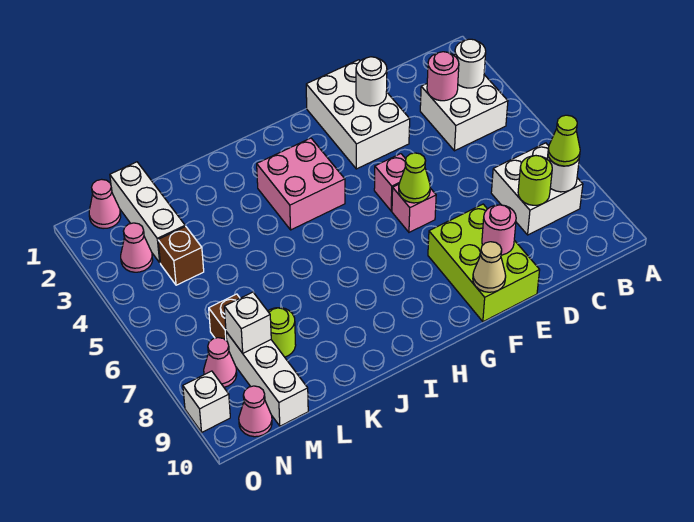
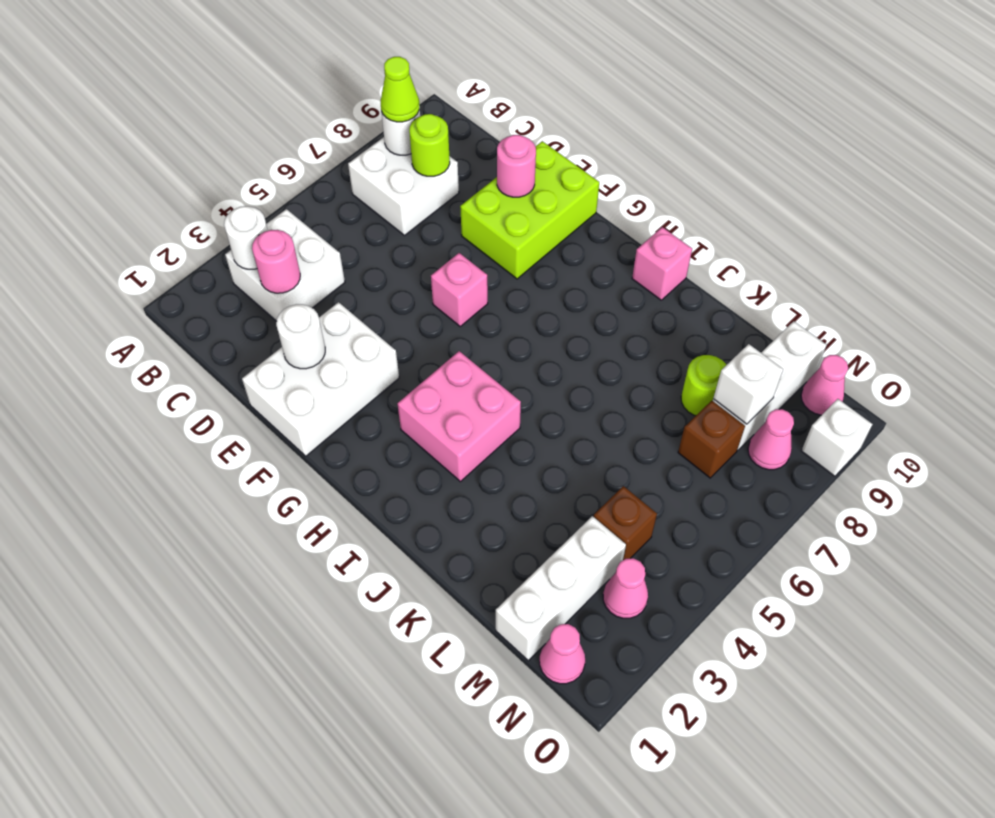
pink brick F5 level 1 -> pink brick I10 level 1
lime cone F6 level 2 -> none
tan cone F10 level 2 -> none

